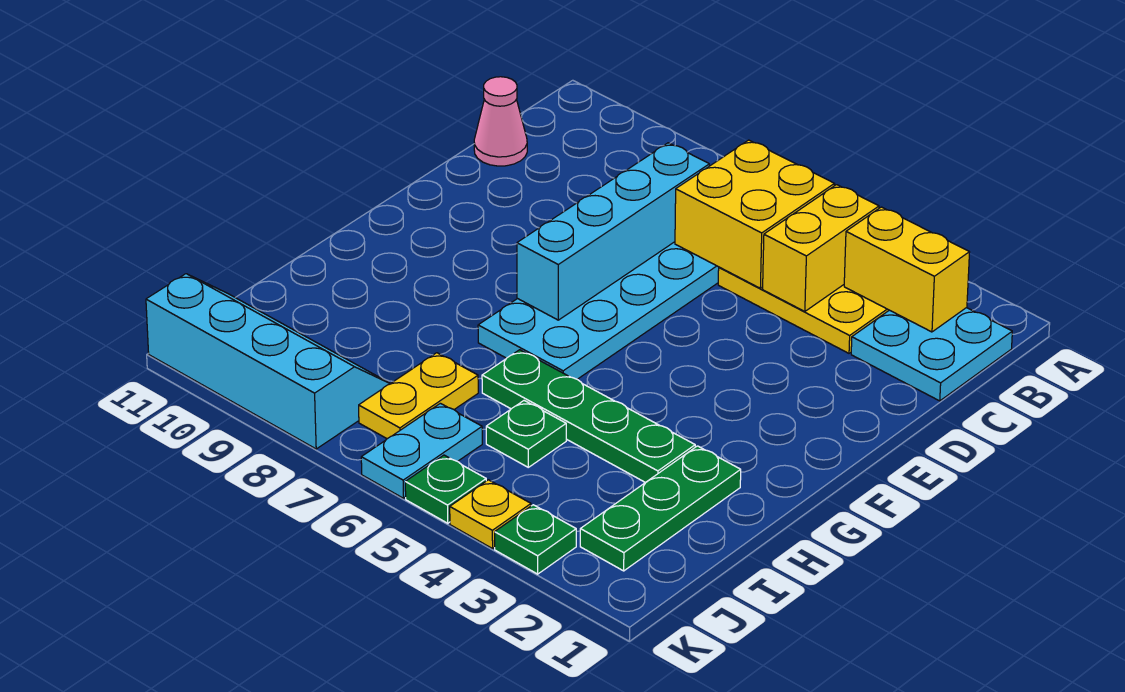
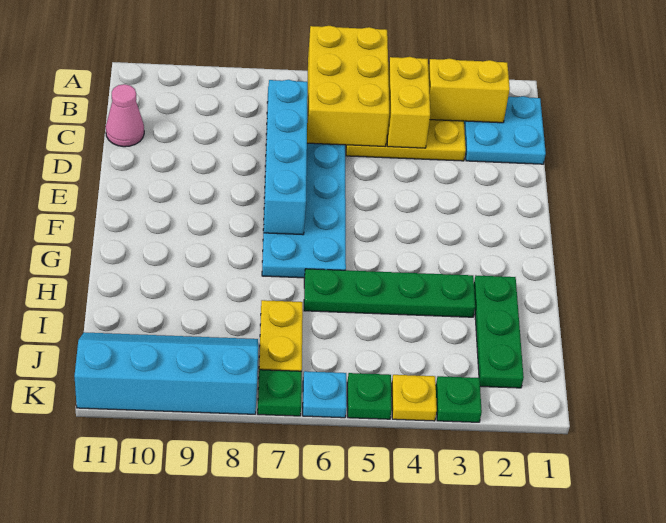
yellow brick B5:C6 level 2 -> yellow brick A5:C6 level 2
green plate I5 level 1 -> green plate K7 level 1
cyan plate J6:K6 level 1 -> cyan plate K6 level 1

